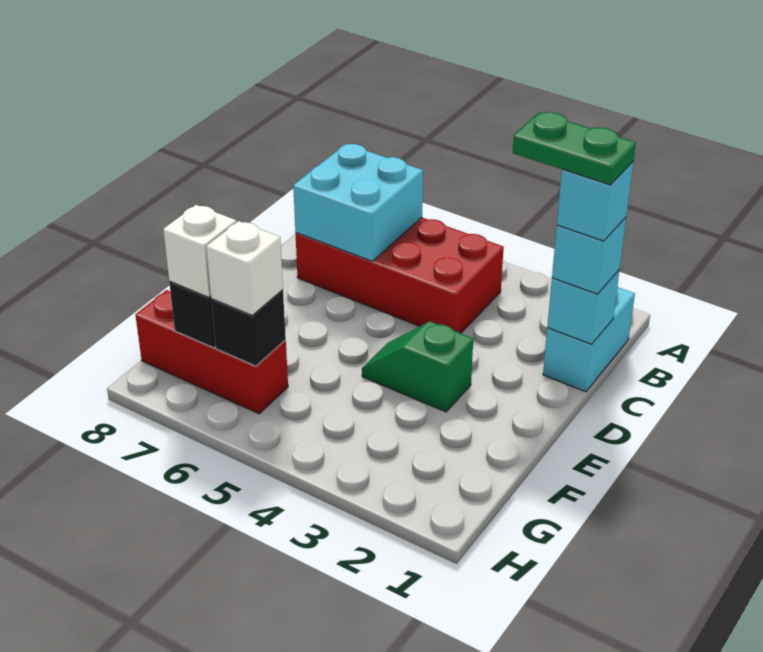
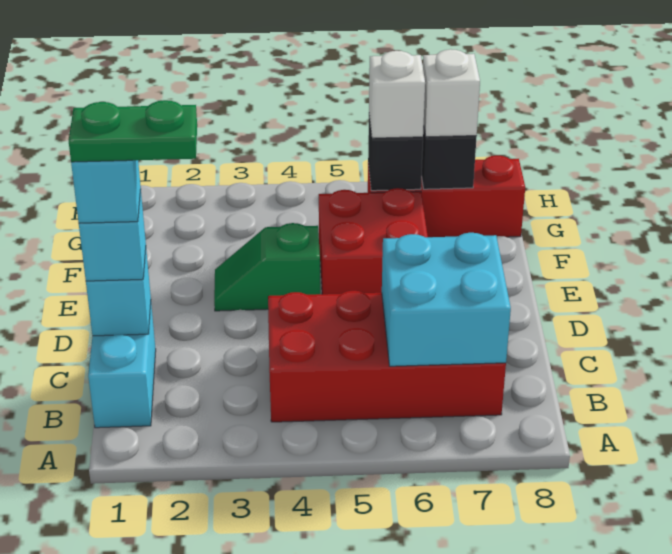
green slope E3:E4 level 1 top 3 -> green slope E3:E4 level 1 top 4
none -> red brick E5:F6 level 1

